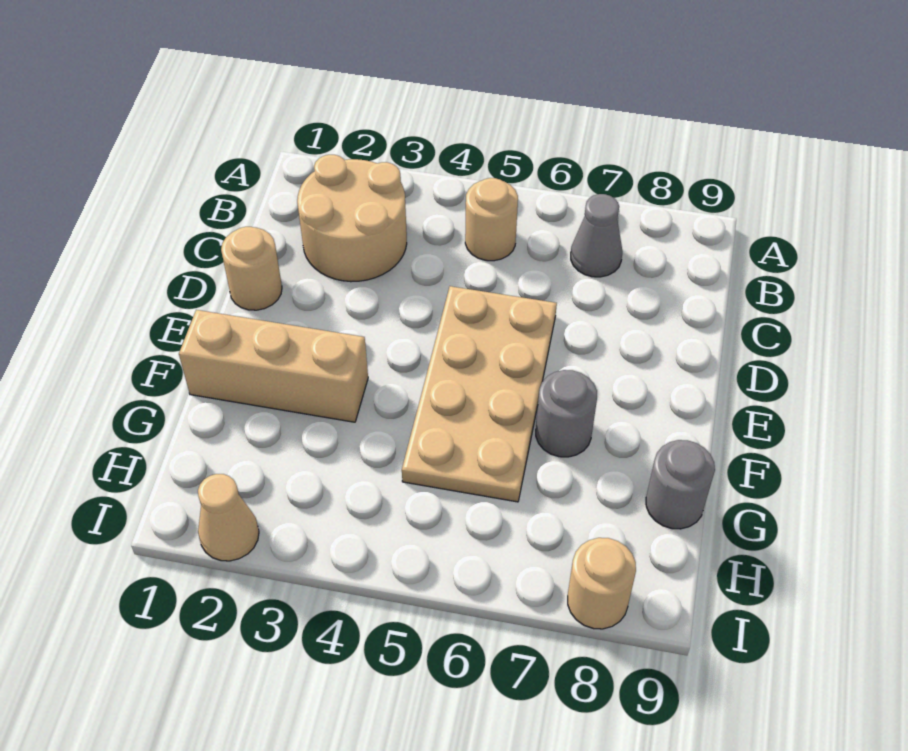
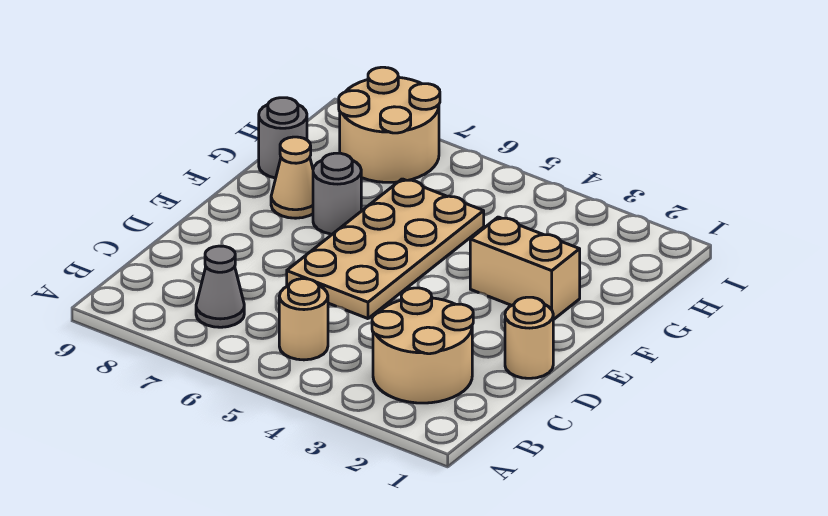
tan brick F1:F3 level 1 -> tan brick F2:F3 level 1
tan cone I2 level 1 -> tan cone F8 level 1
tan round brick I8 level 1 -> tan round brick H7:I8 level 1

